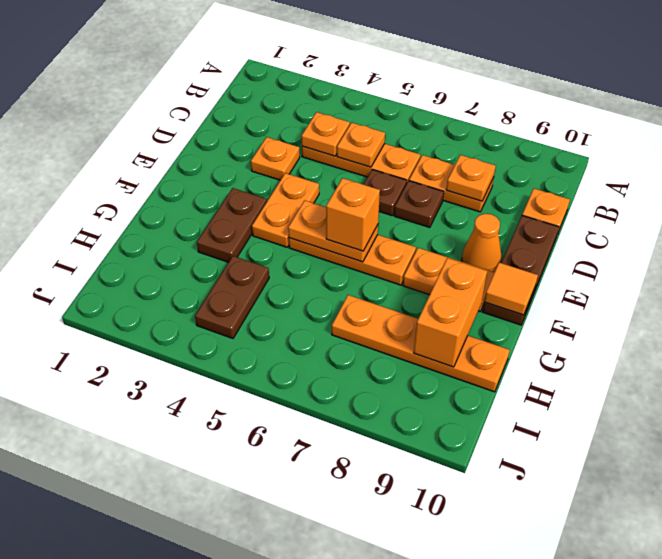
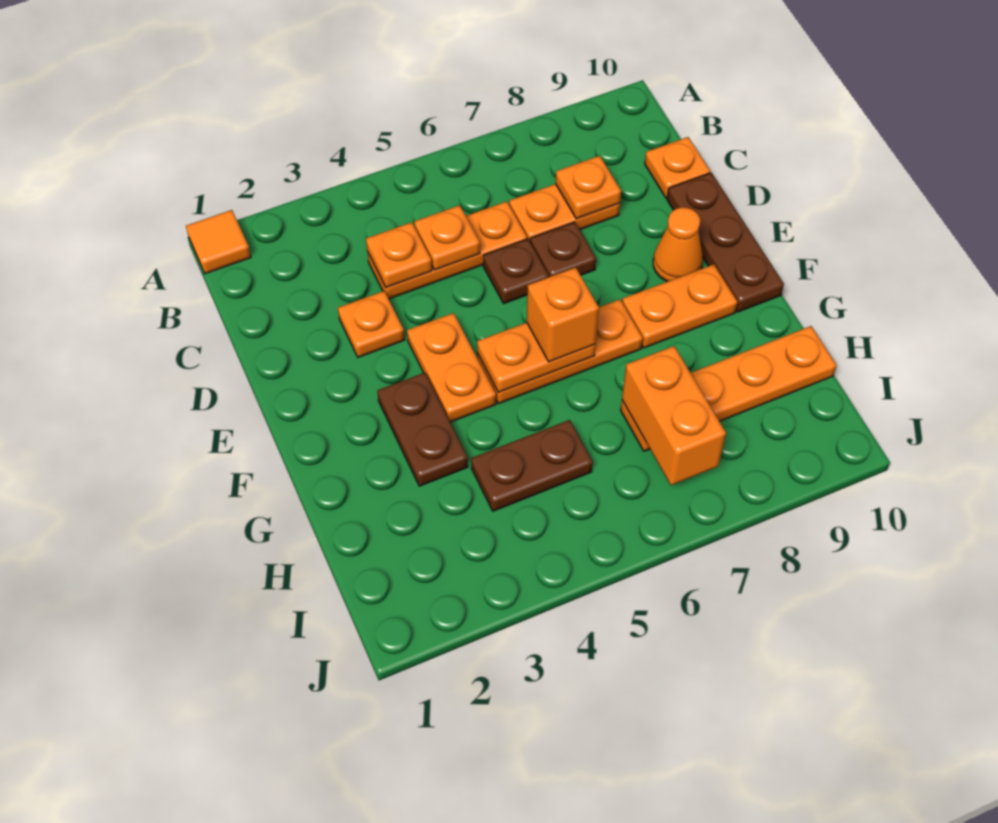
orange tile F10 level 2 -> orange tile A1 level 1
orange brick G9:H9 level 2 -> orange brick H7:I7 level 2
brown plate H4:I4 level 1 -> brown plate H4:H5 level 1

